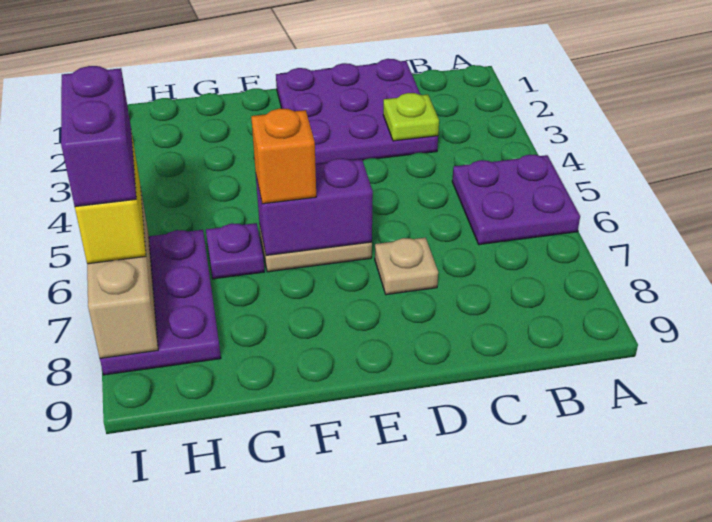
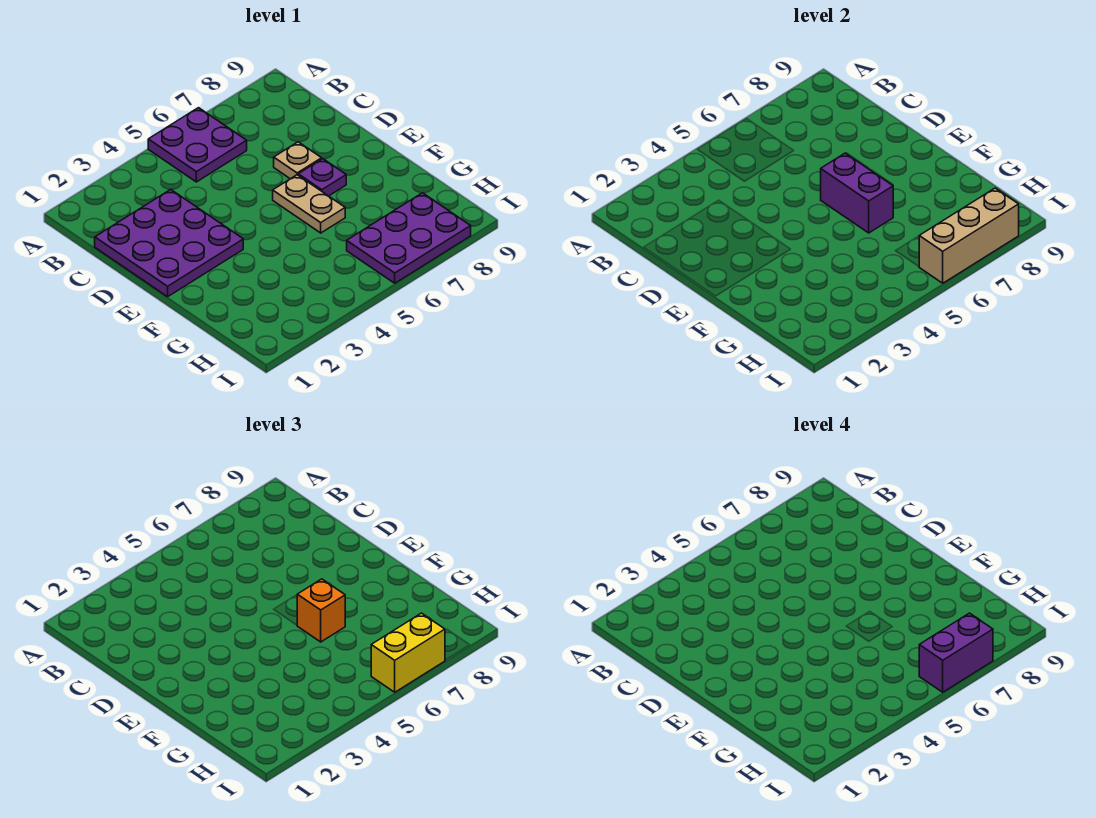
lime plate C3 level 2 -> none
purple plate G6 level 1 -> purple plate E7 level 1

